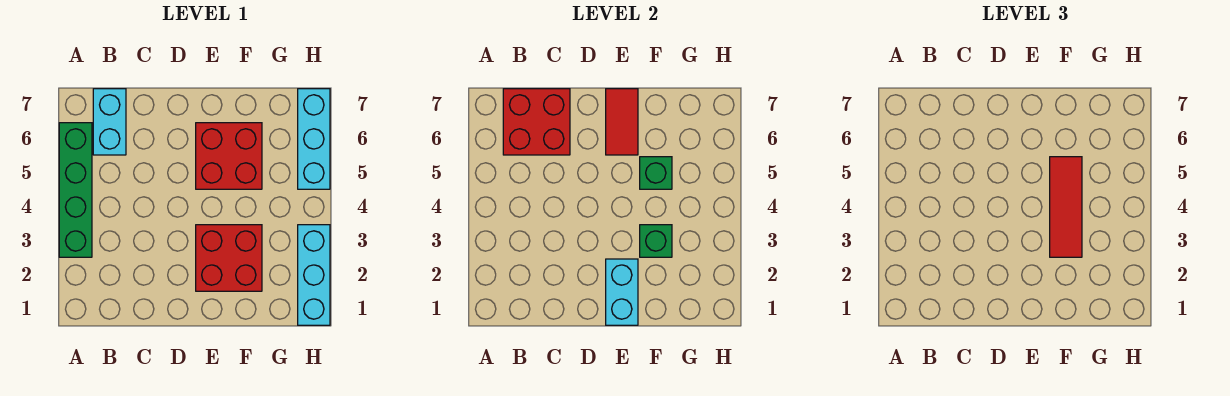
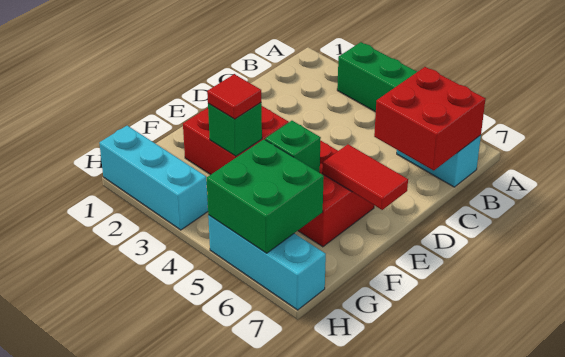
cyan brick E1:E2 level 2 -> none
red tile F3:F5 level 3 -> red tile F3 level 3
none -> green brick G5:H6 level 2

